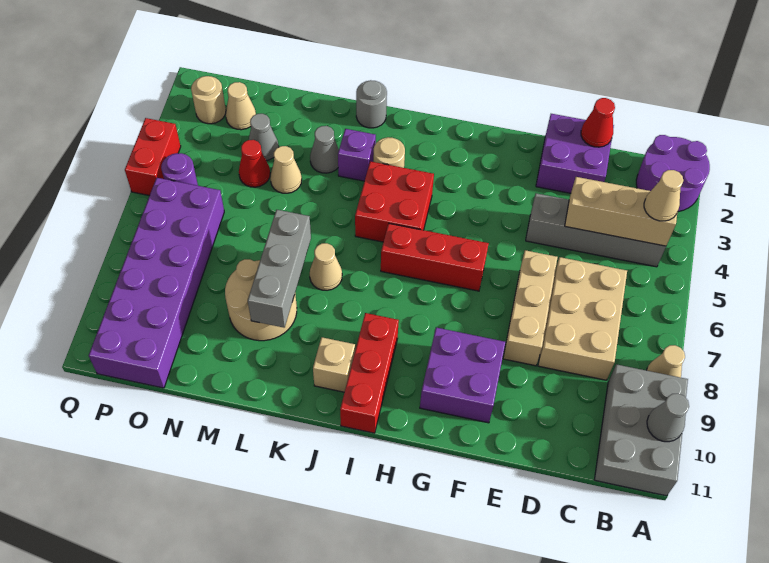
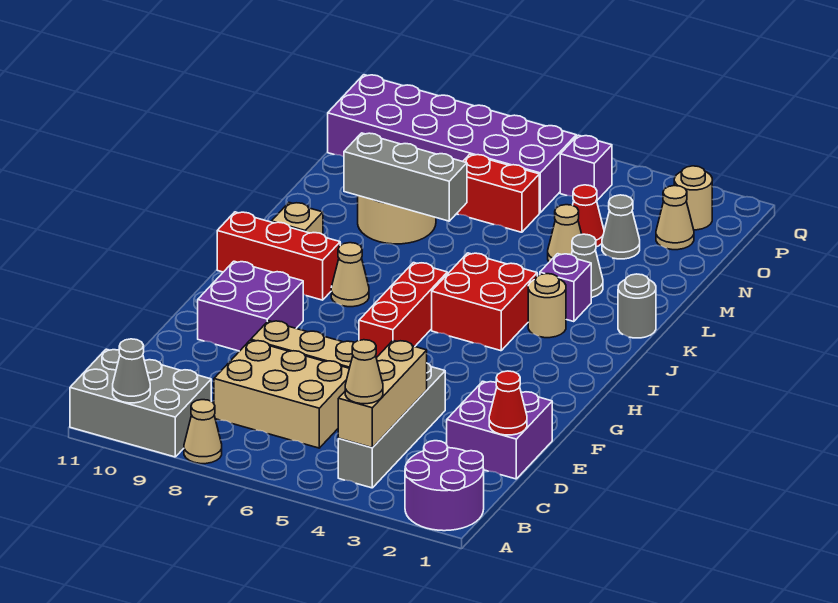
tan cone K7 level 1 -> tan cone I8 level 1
purple round brick P5 level 1 -> purple brick P5 level 1
red brick Q4:Q5 level 1 -> red brick N6:N7 level 1

